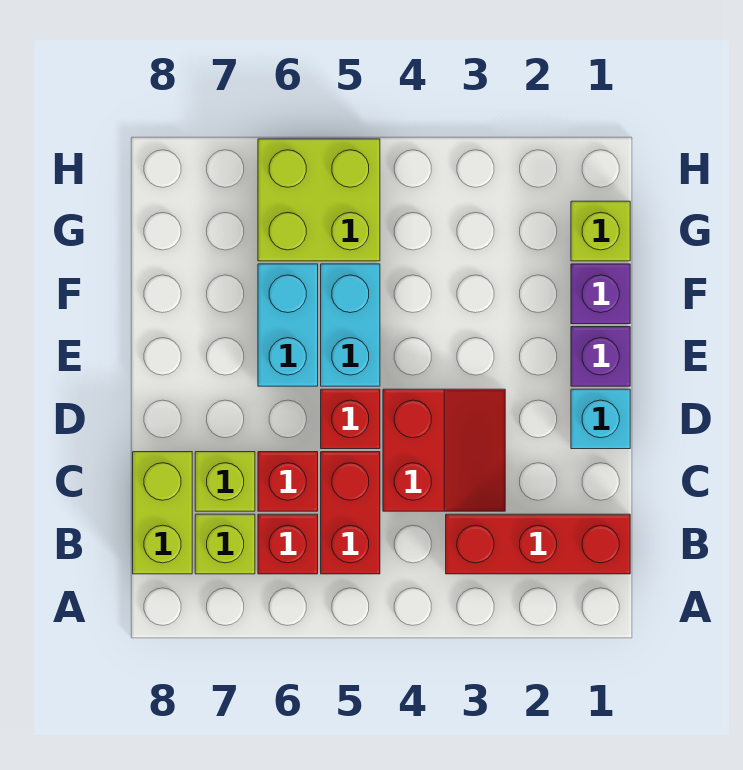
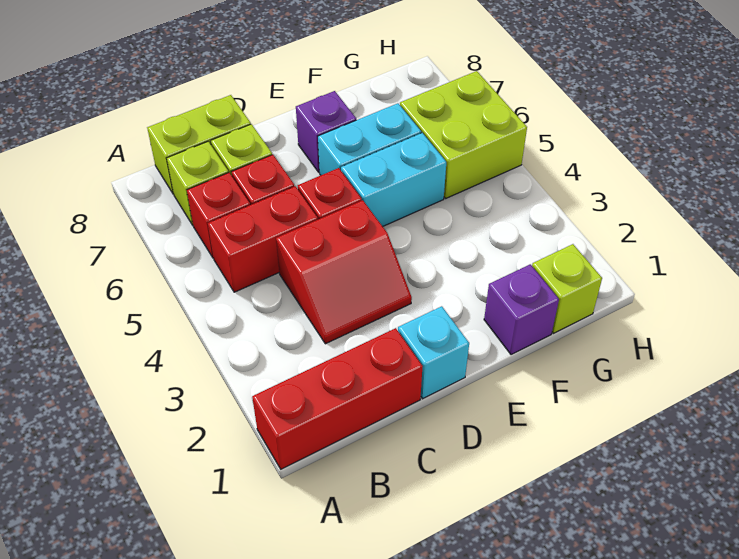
red brick B1:B3 level 1 -> red brick A1:C1 level 1
purple brick E1 level 1 -> purple brick E7 level 1

